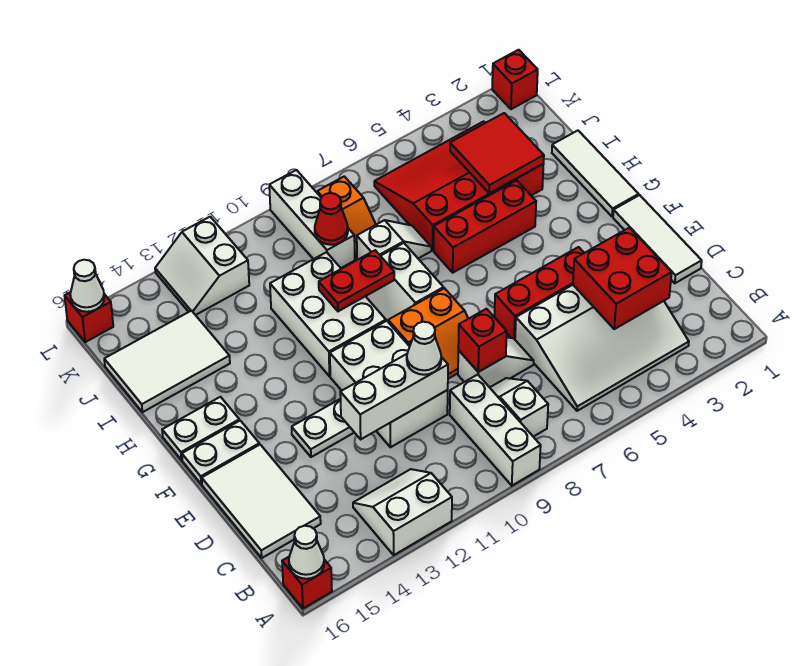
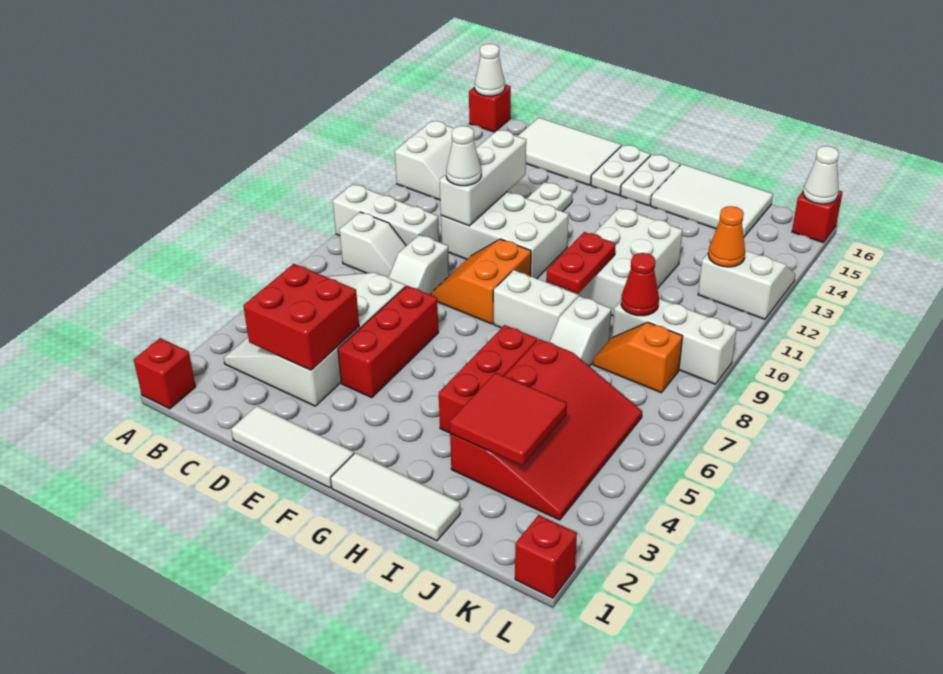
red brick D8 level 2 -> red brick A1 level 1
white brick G10:I11 level 1 -> white brick H10:I12 level 1
white tile I14:J16 level 1 -> white tile H15:J16 level 1
none -> orange cone K12 level 2

